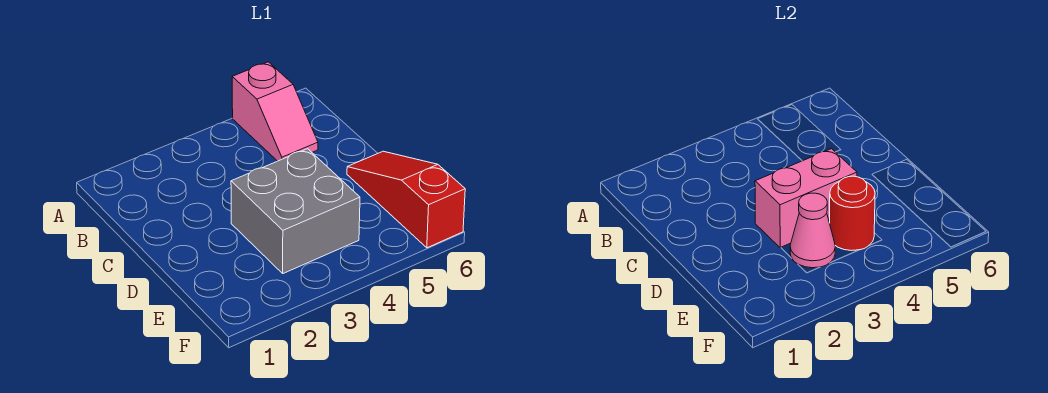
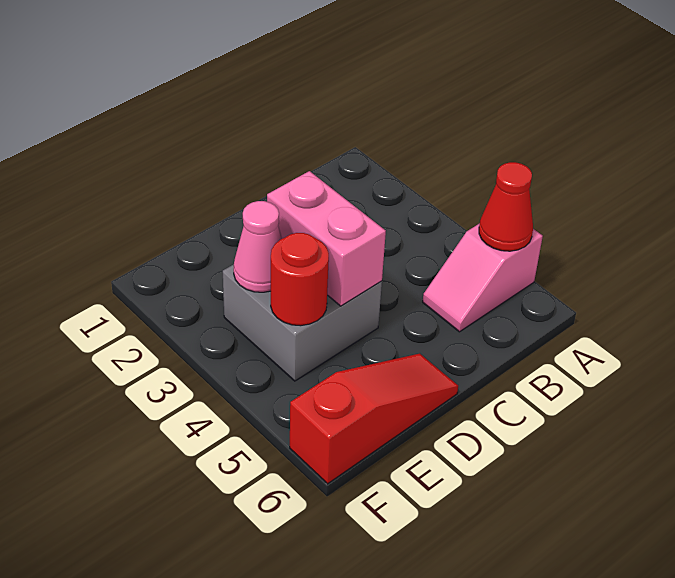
none -> red cone A5 level 2

